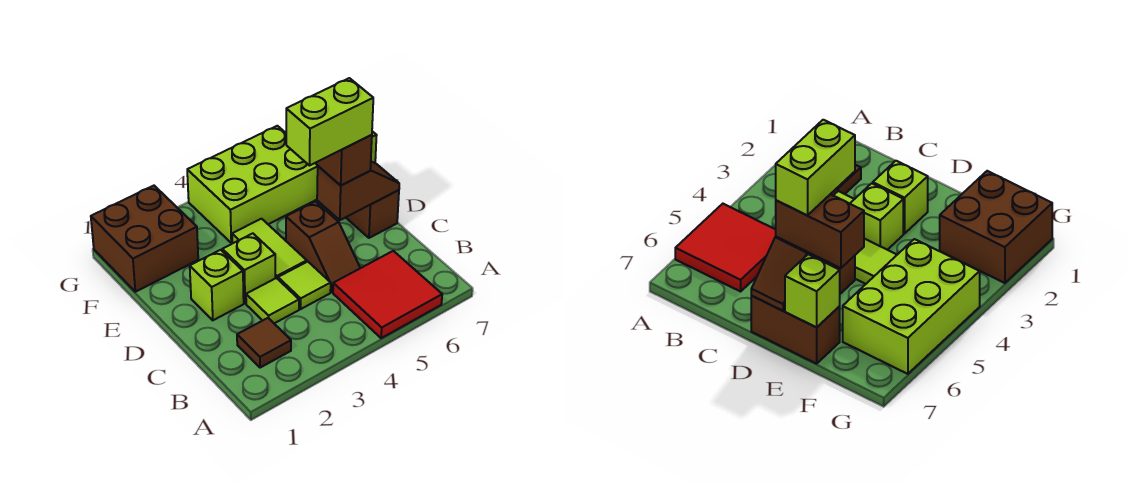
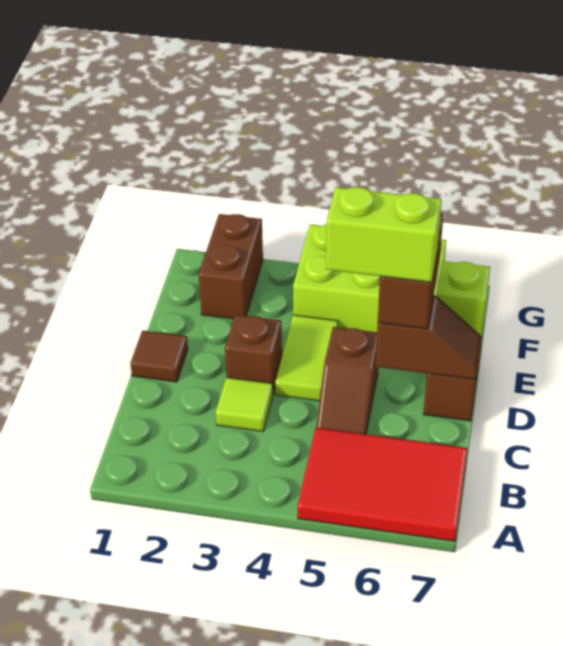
red tile A5:B6 level 1 -> red tile A5:B7 level 1
brown tile B2 level 1 -> brown tile D1 level 1
lime tile C4 level 1 -> none
lime brick D2 level 1 -> none
lime brick D3 level 1 -> brown brick D3 level 1
brown brick F1:G2 level 1 -> brown brick F2:G2 level 1

